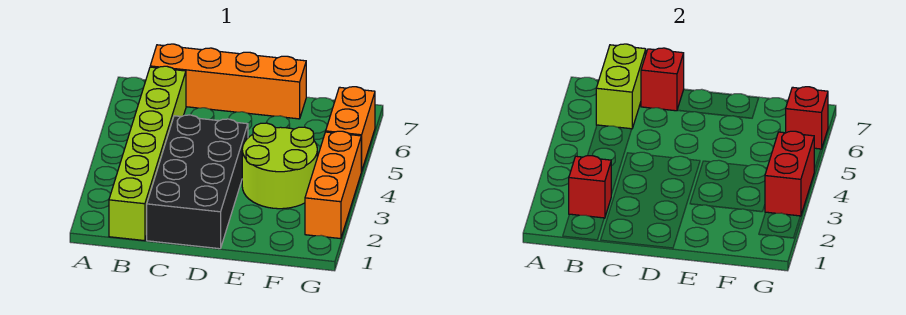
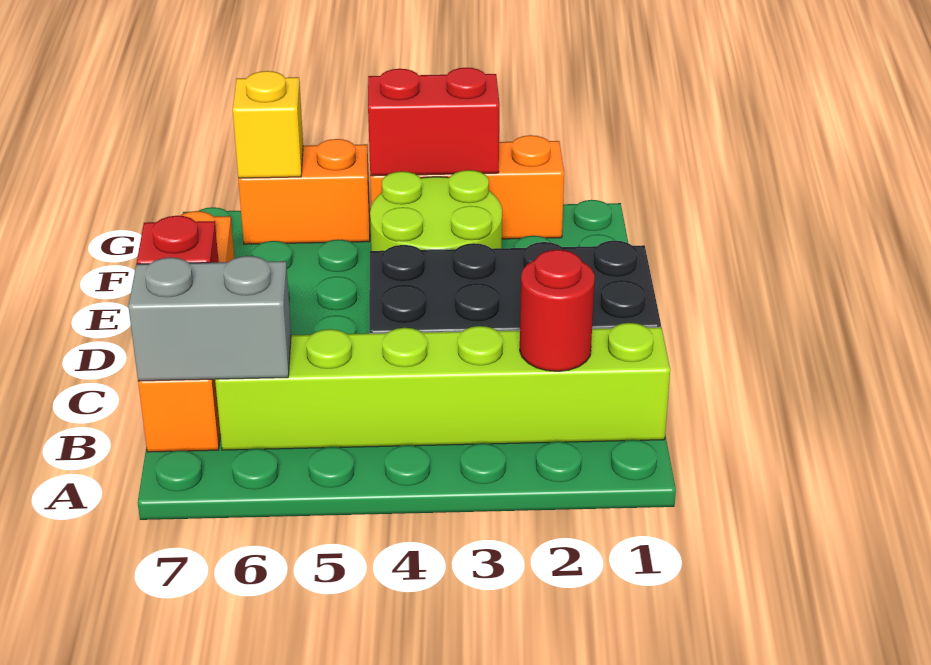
red brick B2 level 2 -> red round brick B2 level 2
lime brick B6:B7 level 2 -> grey brick B6:B7 level 2
red brick G6 level 2 -> yellow brick G6 level 2

